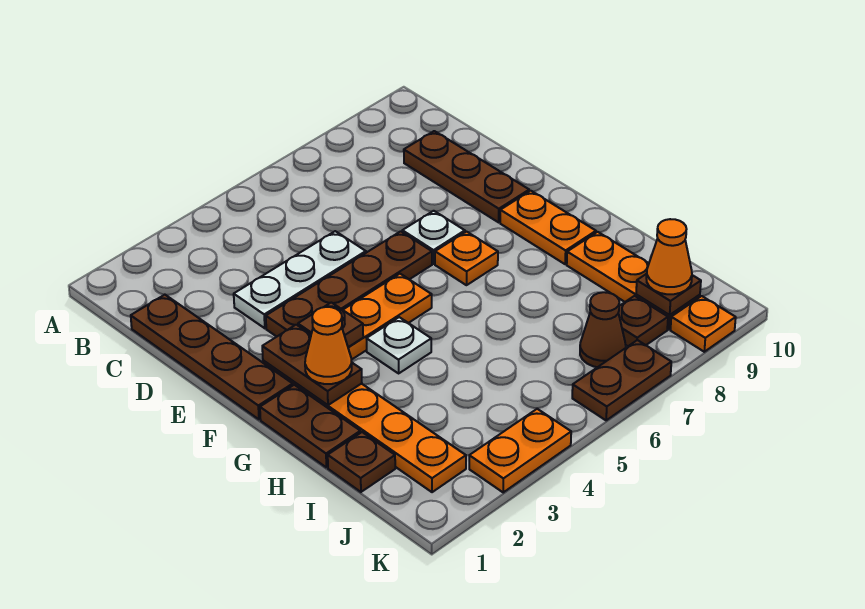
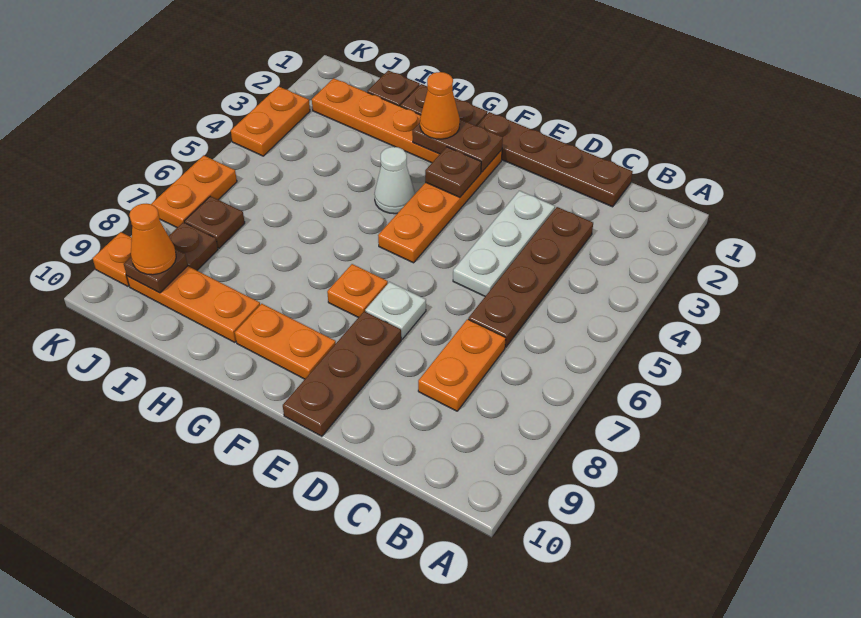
none -> orange plate C7:C8 level 1
brown plate C9:E9 level 1 -> brown plate E8:E10 level 1
brown plate E3:E6 level 1 -> brown plate C3:C6 level 1
white plate G4 level 1 -> white cone G4 level 1
brown cone J7 level 1 -> brown plate J7 level 1
brown plate K6:K7 level 1 -> orange plate K6:K7 level 1

